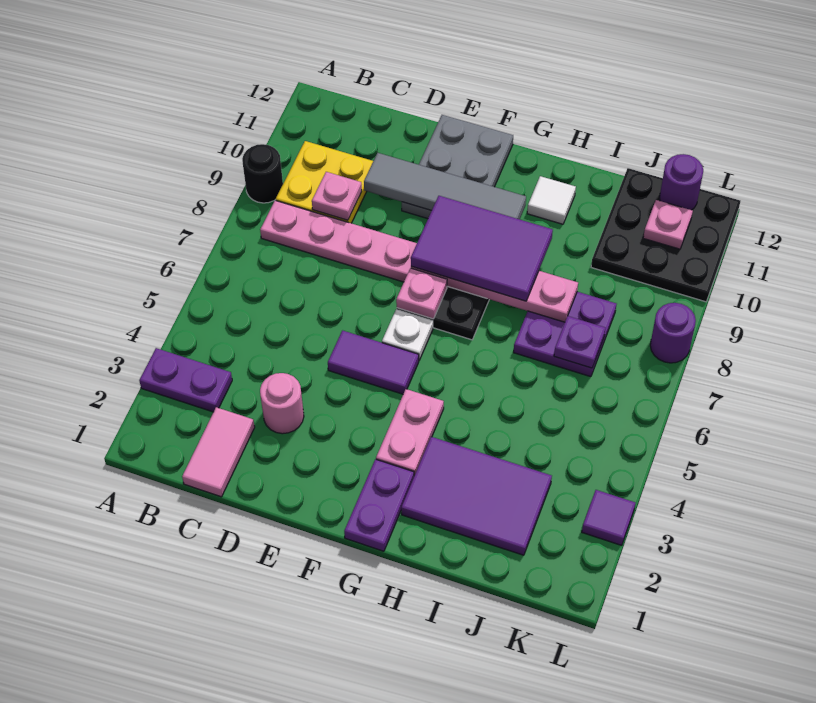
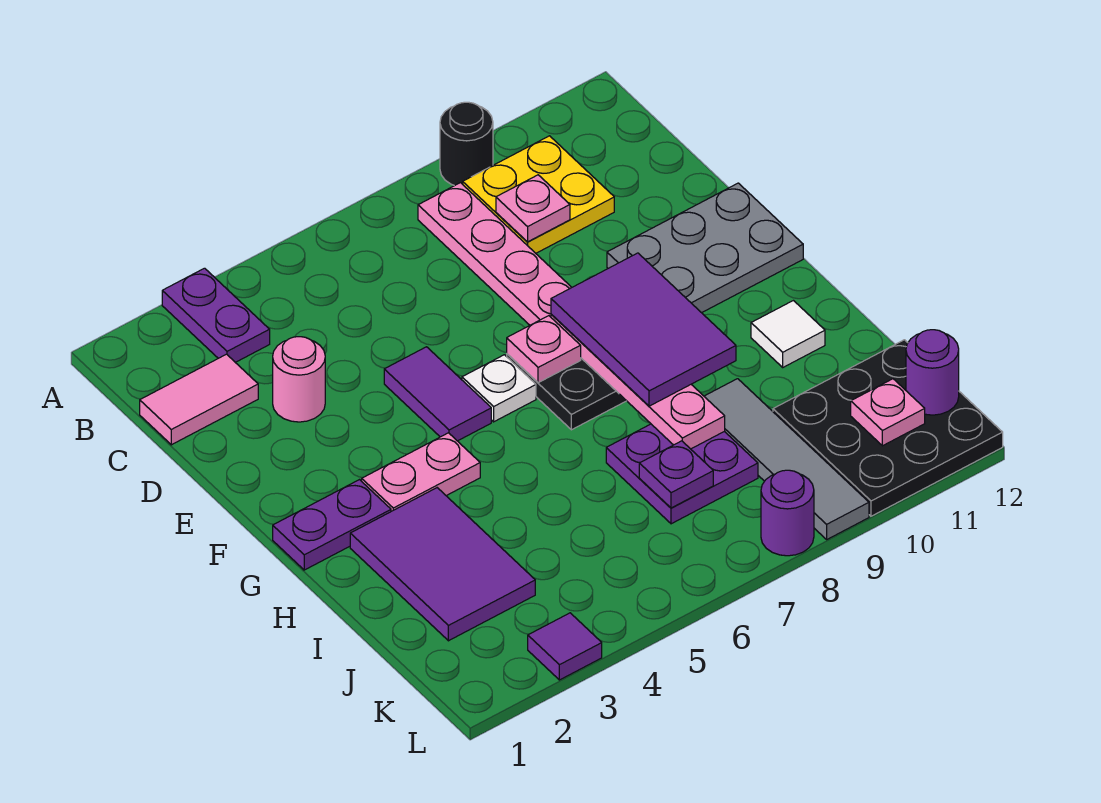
grey tile D10:G10 level 2 -> grey tile I9:L9 level 1

